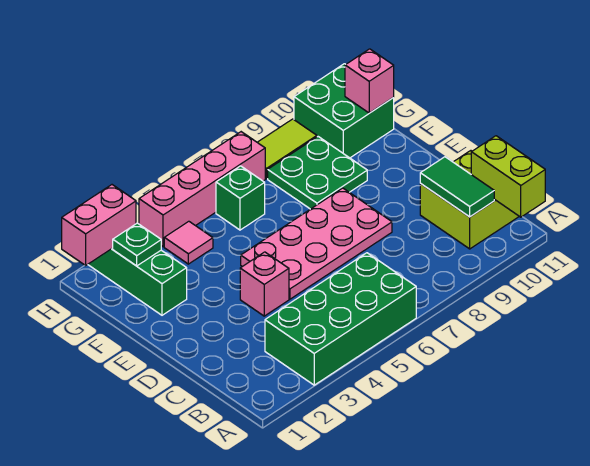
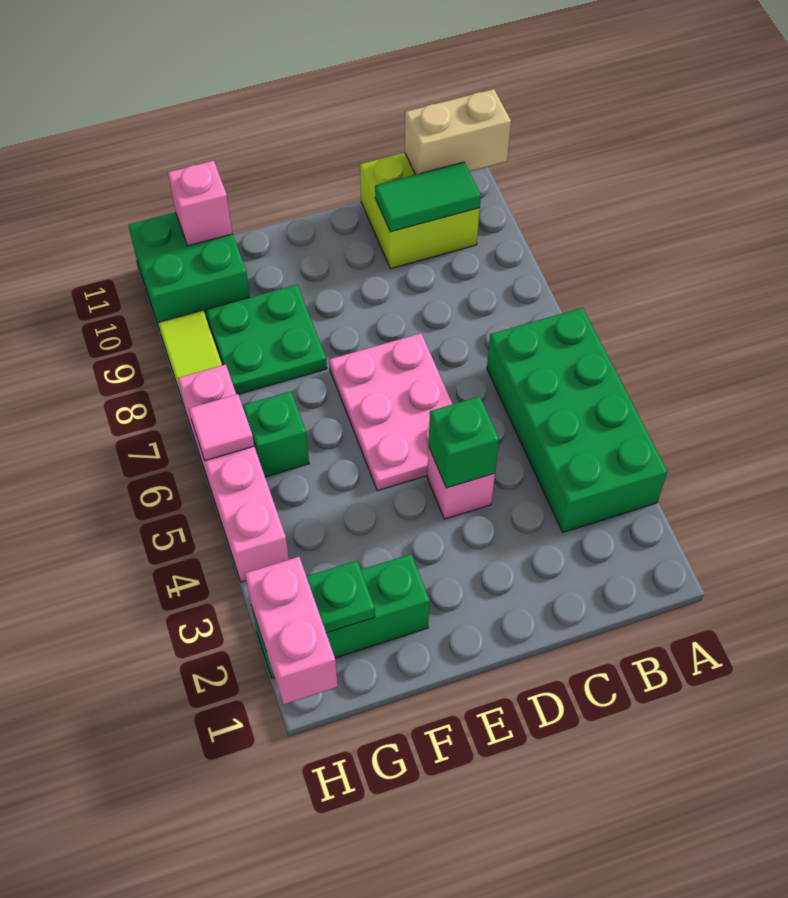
lime brick A11:B11 level 2 -> tan brick A11:B11 level 2
none -> green brick D4 level 2
pink plate D5:E8 level 1 -> pink plate D5:E7 level 1
pink tile G4 level 1 -> pink tile H6 level 2

